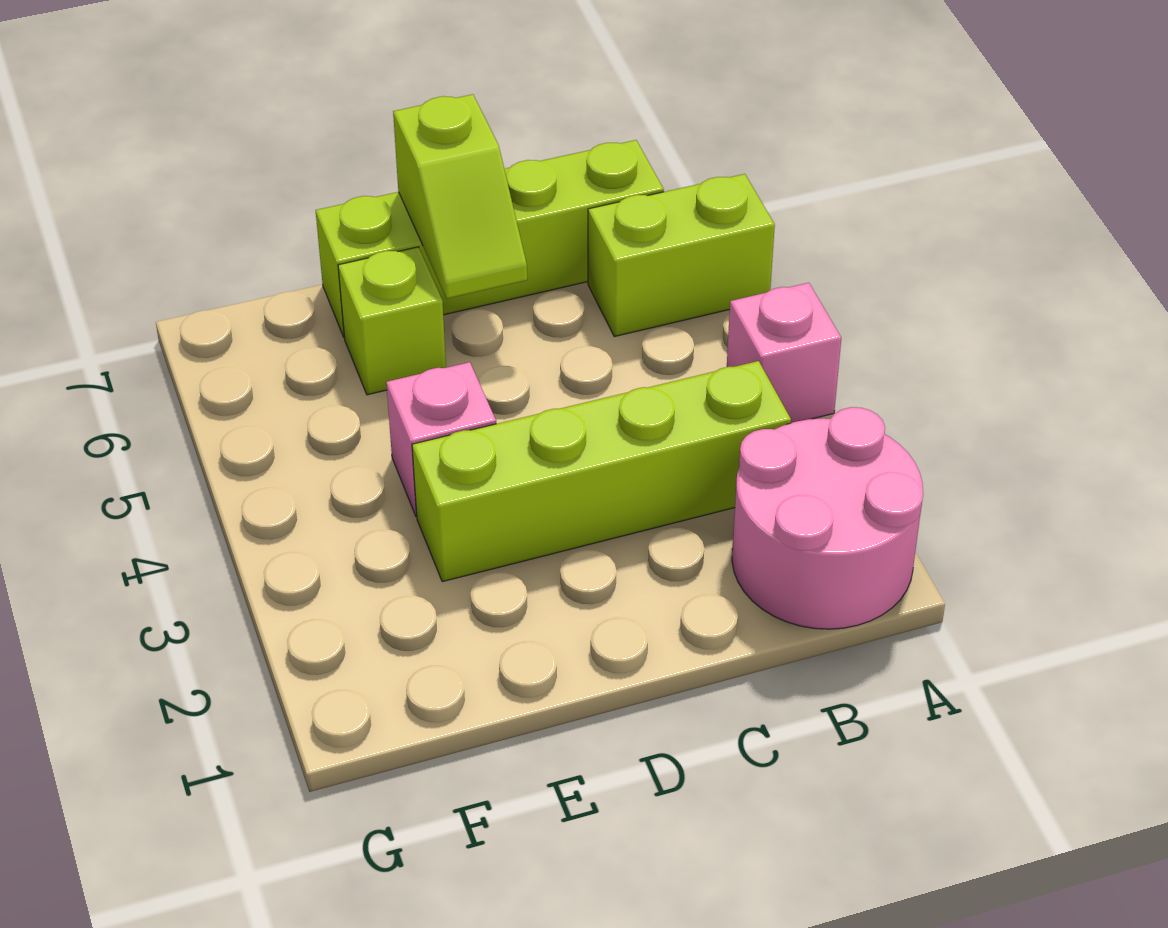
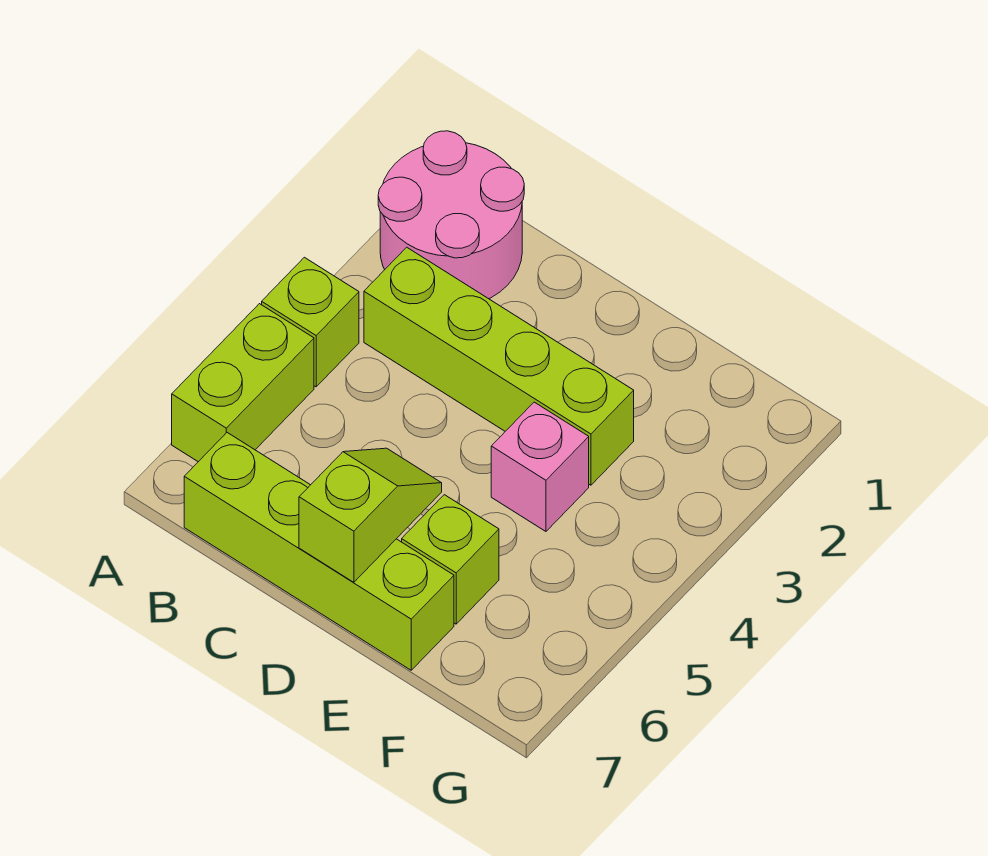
pink brick A4 level 1 -> lime brick A4 level 1
lime brick A6:B6 level 1 -> lime brick A5:A6 level 1

